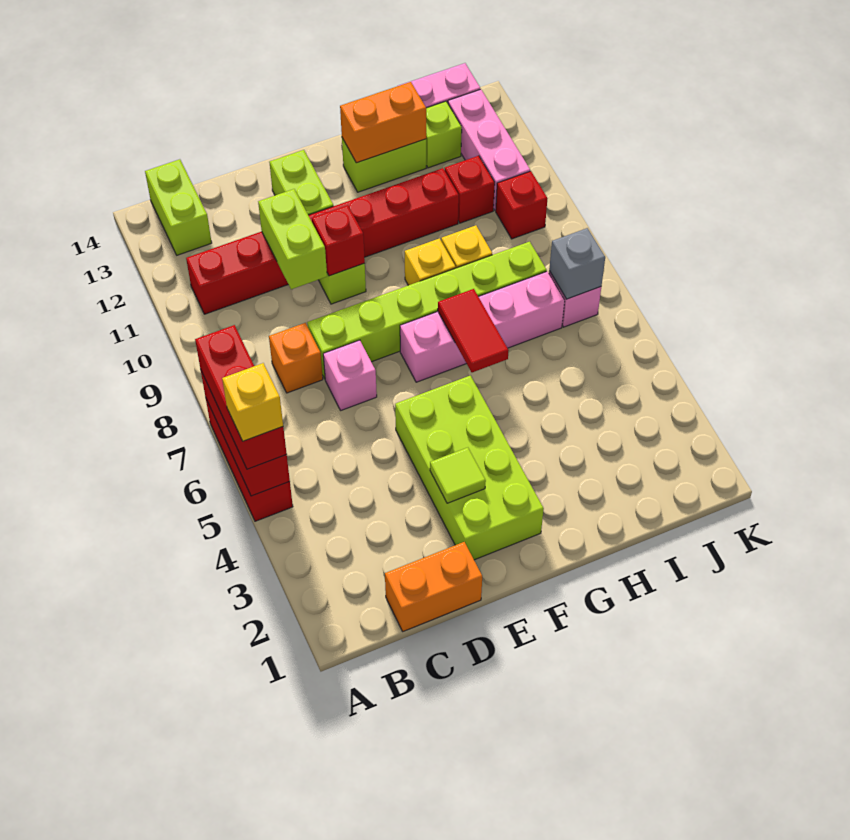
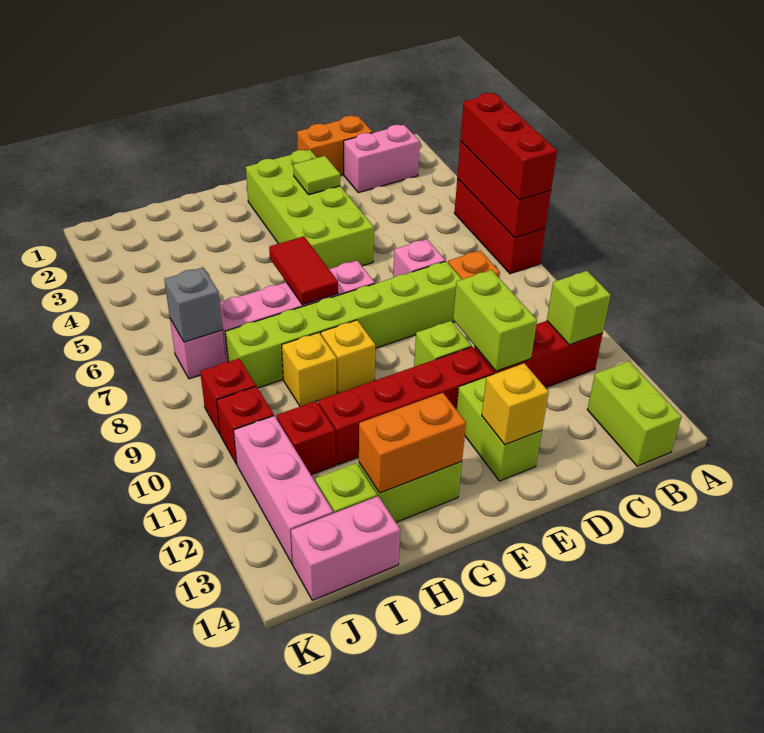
yellow brick A5 level 4 -> yellow brick E13 level 2
none -> pink brick B2:C2 level 1
none -> lime brick B11 level 2
red brick E10 level 2 -> red brick J9 level 1

